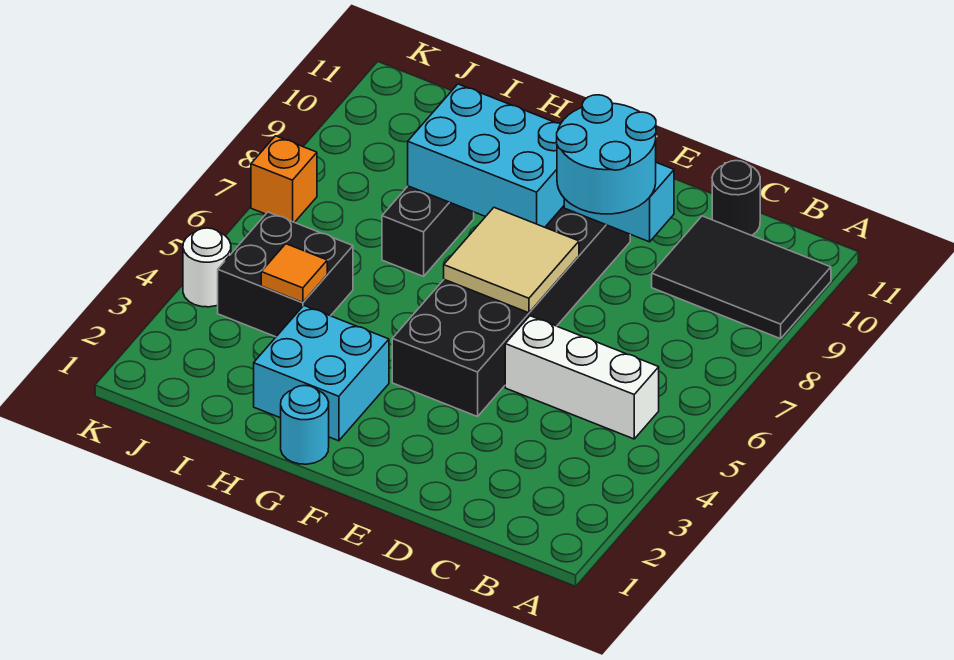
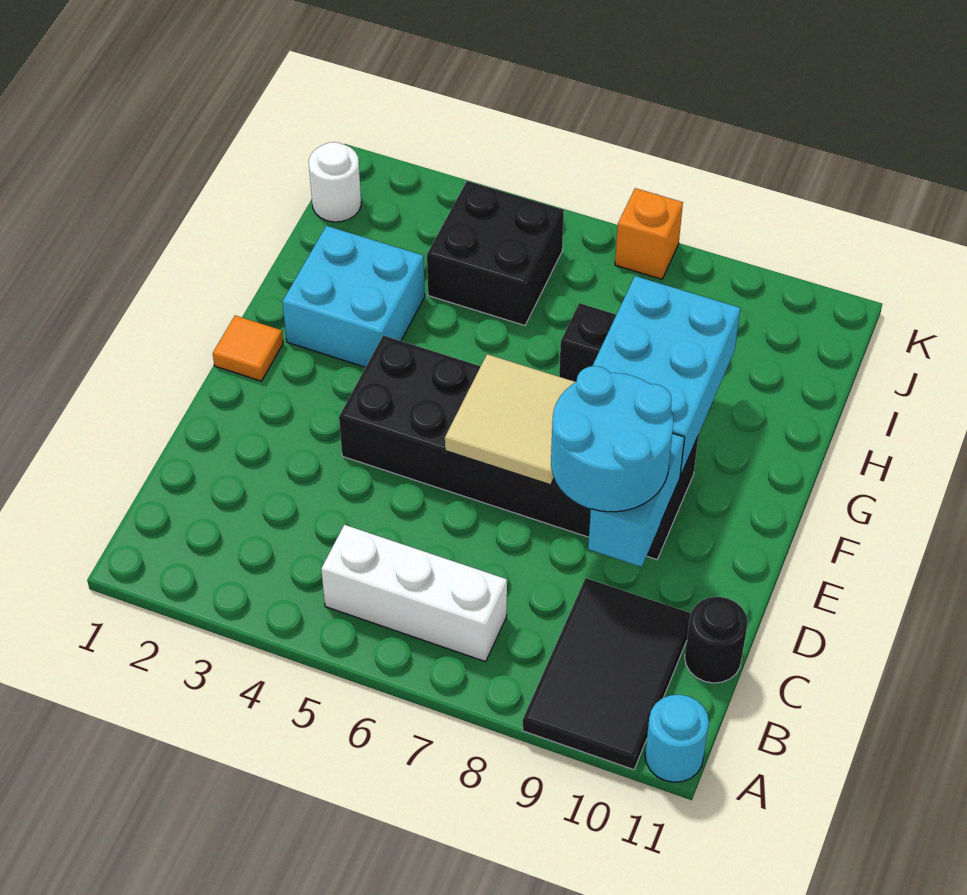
white brick B5:D5 level 1 -> white brick B5:B7 level 1
cyan round brick G1 level 1 -> cyan round brick A11 level 1
orange tile I4 level 2 -> orange tile F1 level 1
white round brick K4 level 1 -> white round brick J1 level 1

